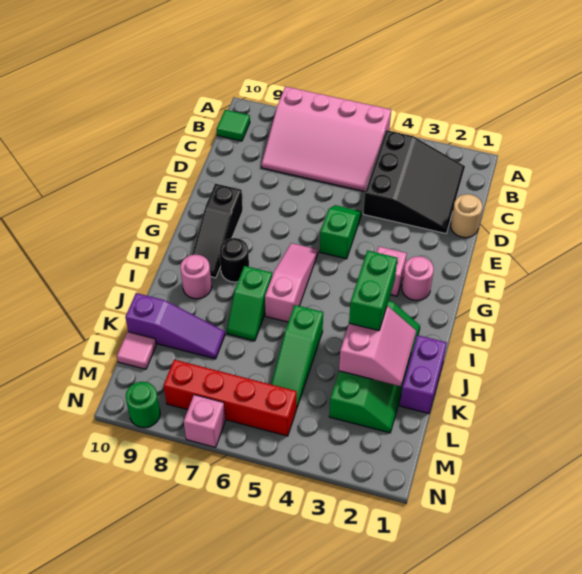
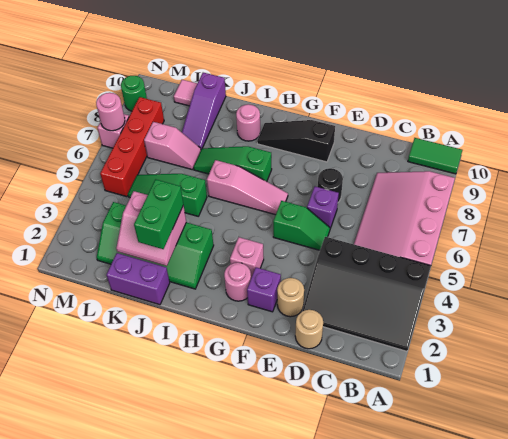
black slope B2:D4 level 1 top 4 -> black slope A2:D4 level 1 top 4
green tile B10 level 1 -> green tile A10:B10 level 1
none -> tan round brick E2 level 1
none -> purple brick E6 level 1
none -> purple brick F2 level 1
black round brick H8 level 1 -> black round brick E7 level 1
green brick I3:J3 level 3 -> green brick J2:J3 level 3
green slope I7:J7 level 1 top I -> green slope H7:J7 level 1 top H
none -> pink slope K7:L7 level 1 top L
none -> pink round brick N7 level 2

